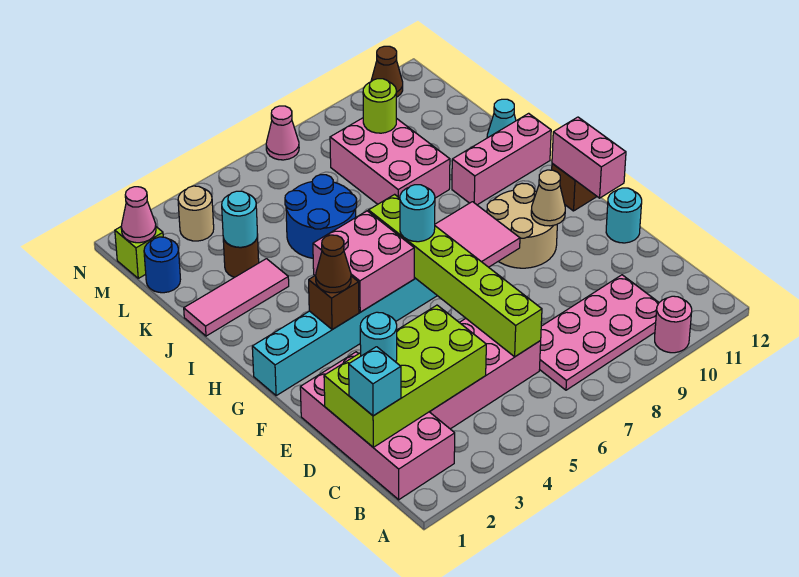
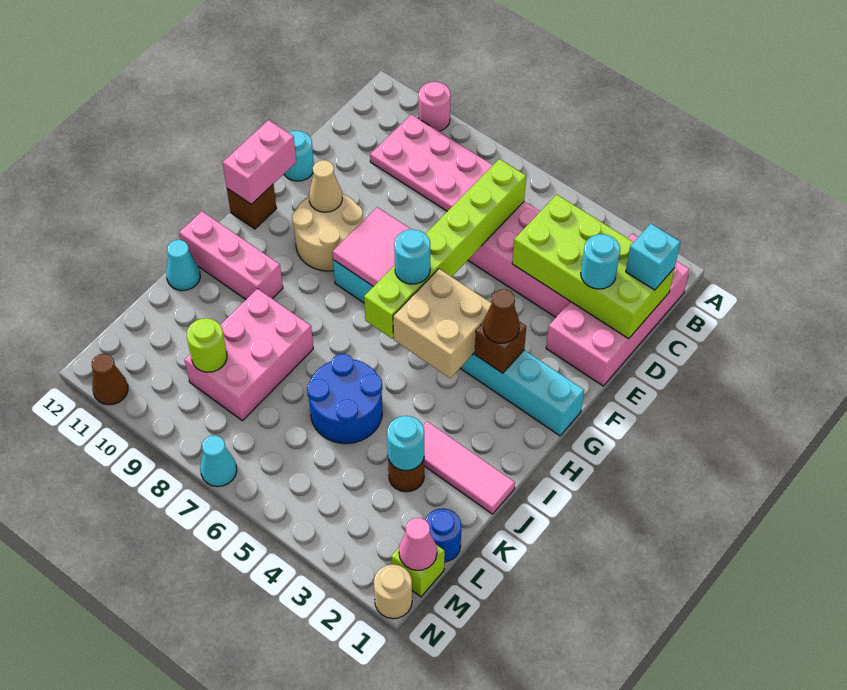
pink brick G4:H5 level 2 -> tan brick G4:H5 level 2
tan round brick M3 level 1 -> tan round brick N1 level 1
pink cone N7 level 1 -> cyan cone N7 level 1

